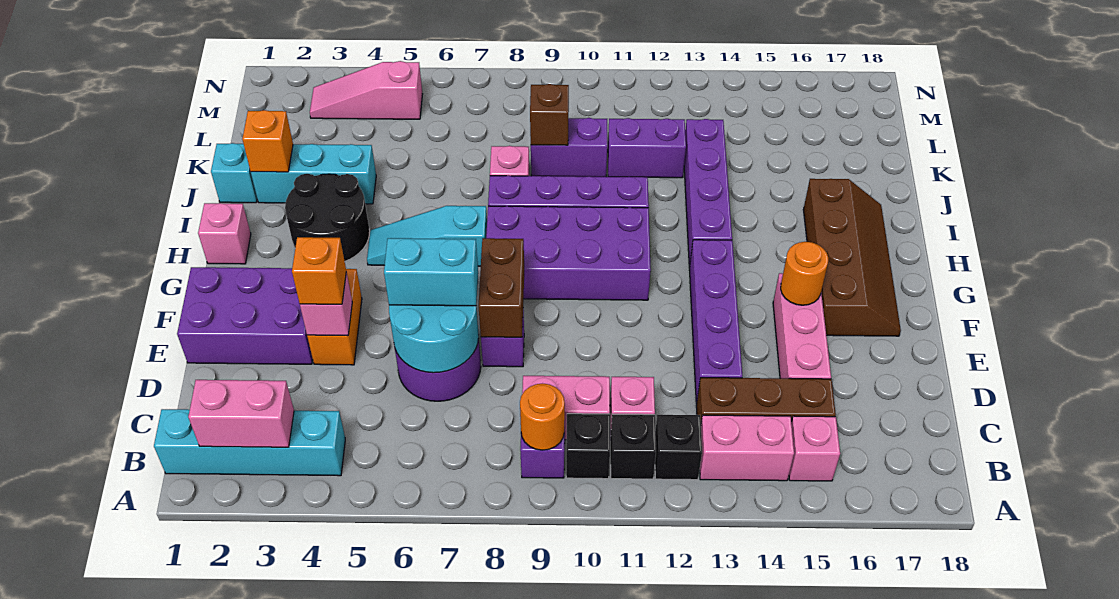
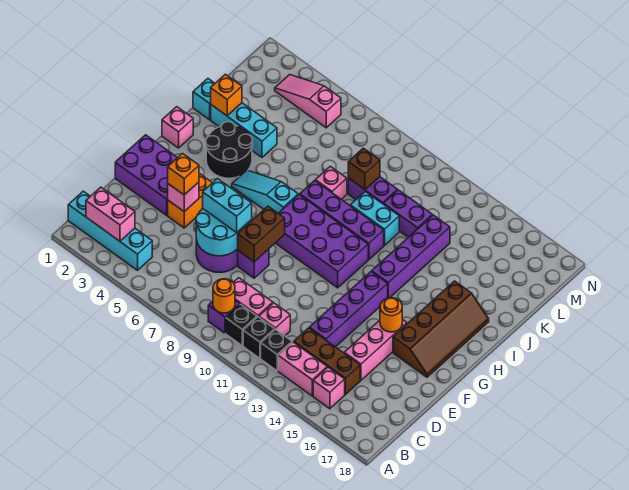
none -> cyan brick J10:J11 level 1

